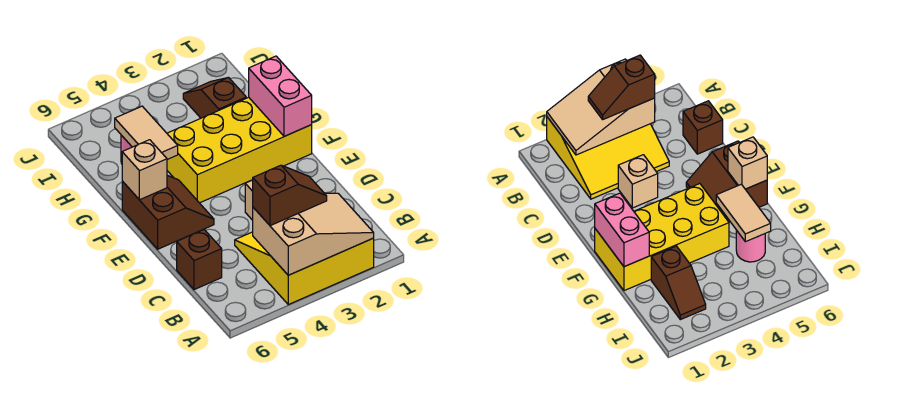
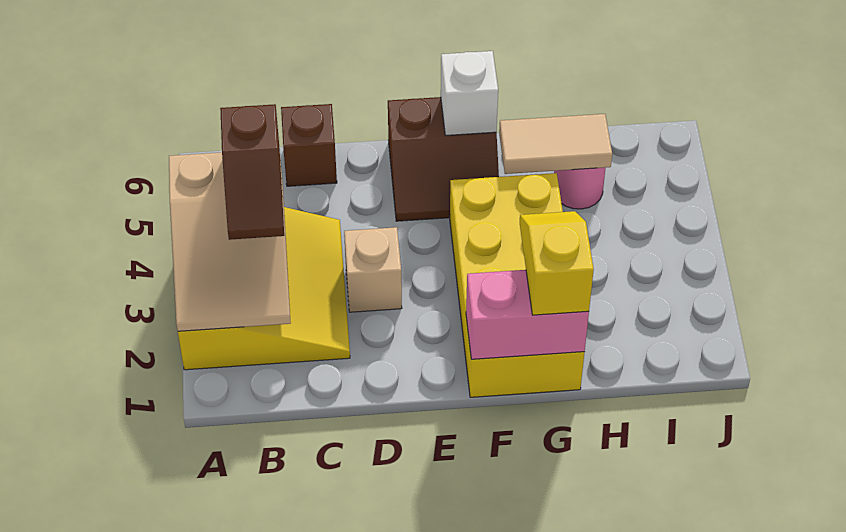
tan brick F6 level 2 -> white brick F6 level 2
none -> yellow slope G1:G2 level 3 top 1
brown slope H2:I2 level 1 top H -> none

